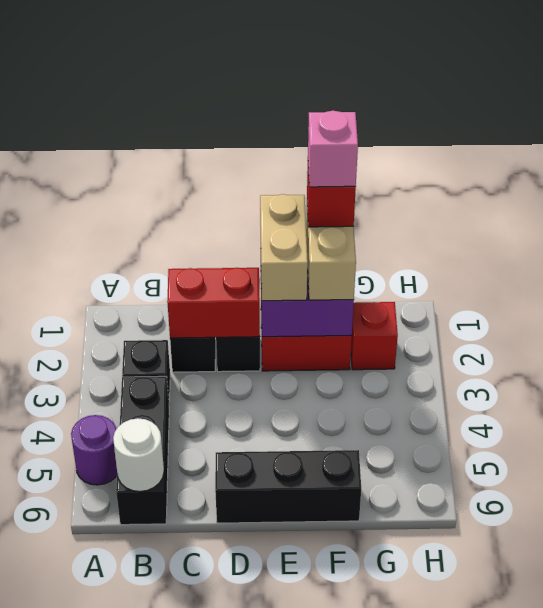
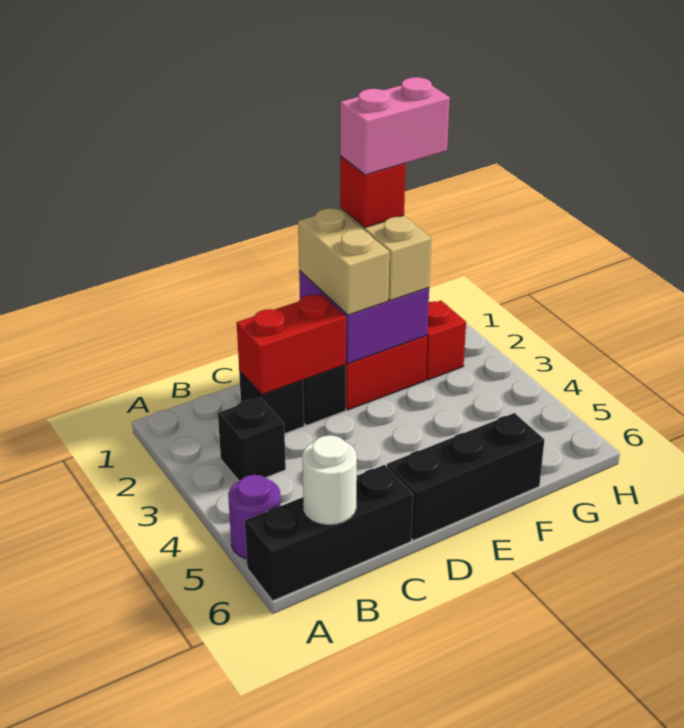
black brick B4:B6 level 1 -> black brick A6:C6 level 1
pink brick F1 level 5 -> pink brick F1:G1 level 5

